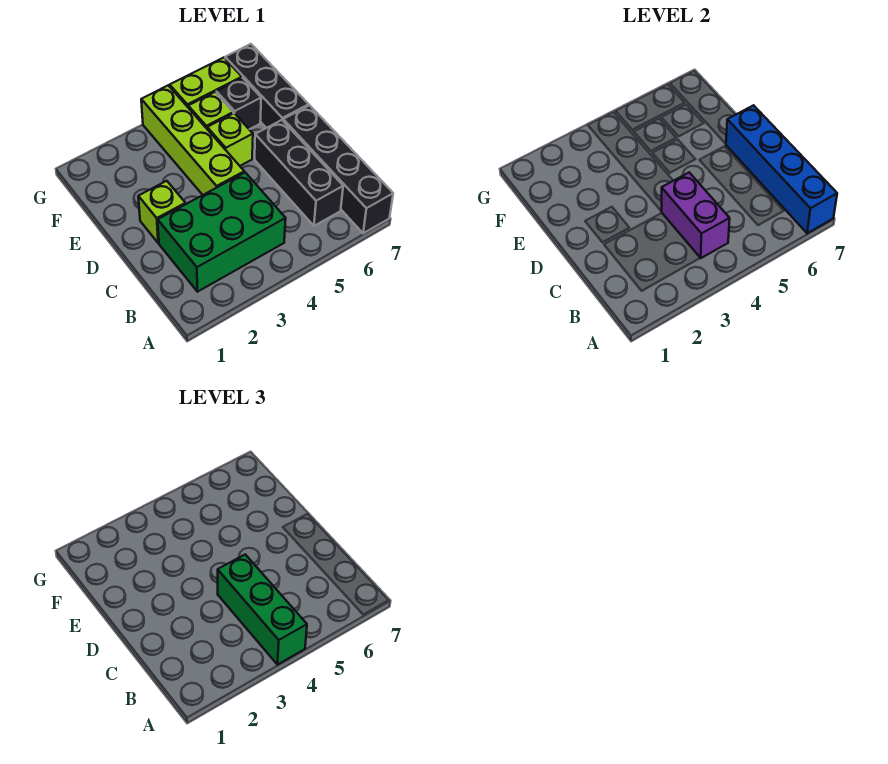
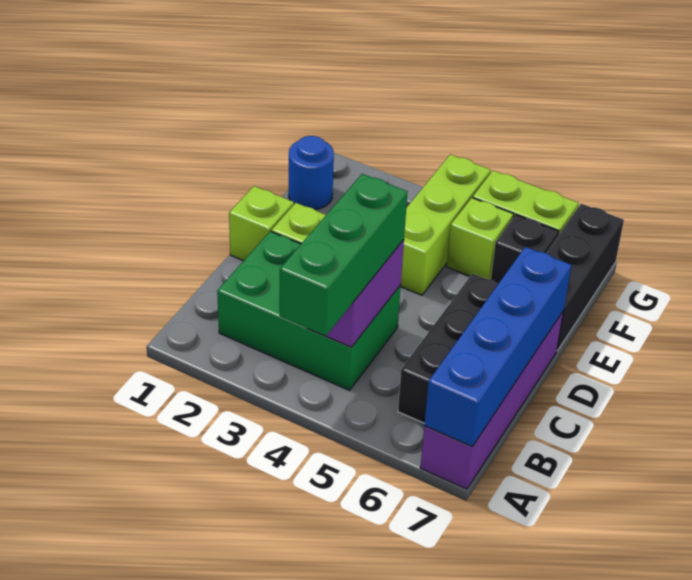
black brick A7:D7 level 1 -> purple brick A7:D7 level 1
lime brick D4:G4 level 1 -> lime brick E4:G4 level 1
lime brick E5 level 1 -> lime brick D1 level 1
none -> blue round brick F1 level 1

